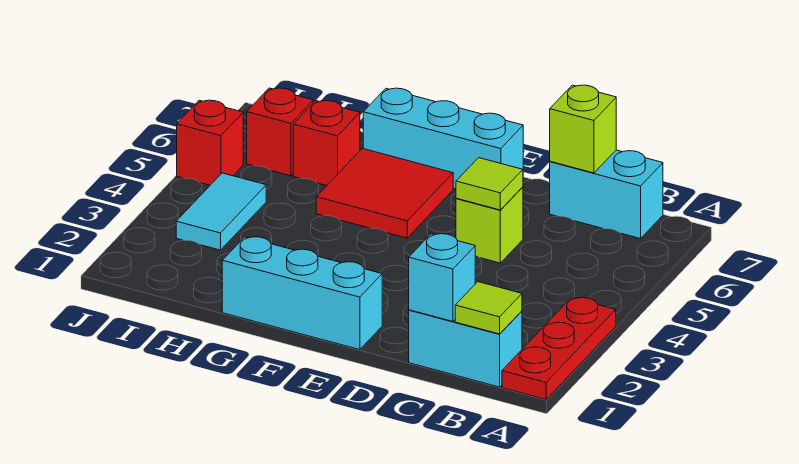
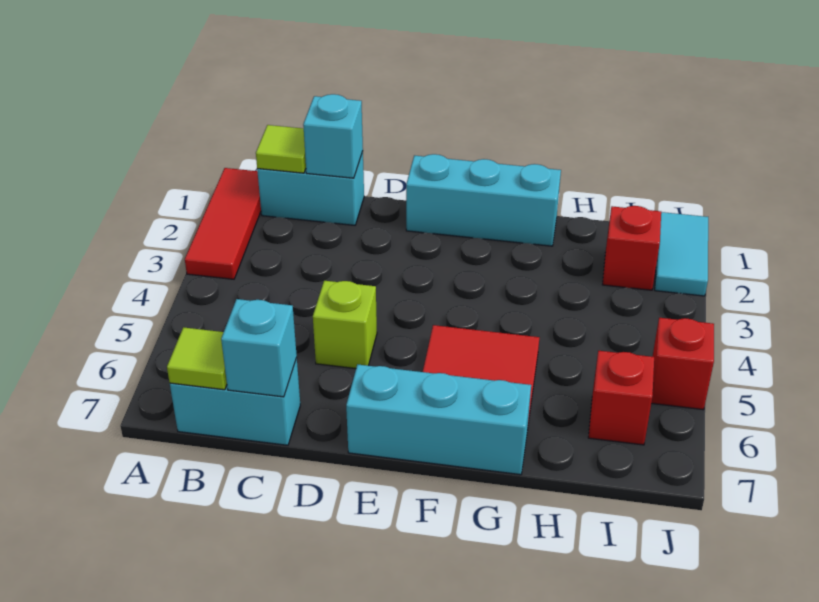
red plate A1:A3 level 1 -> red tile A1:A3 level 1
lime brick C7 level 2 -> cyan brick C7 level 2
lime tile D5 level 2 -> lime tile B7 level 2
red brick H6 level 1 -> red brick I2 level 1
cyan tile I3:I4 level 1 -> cyan tile J1:J2 level 1

